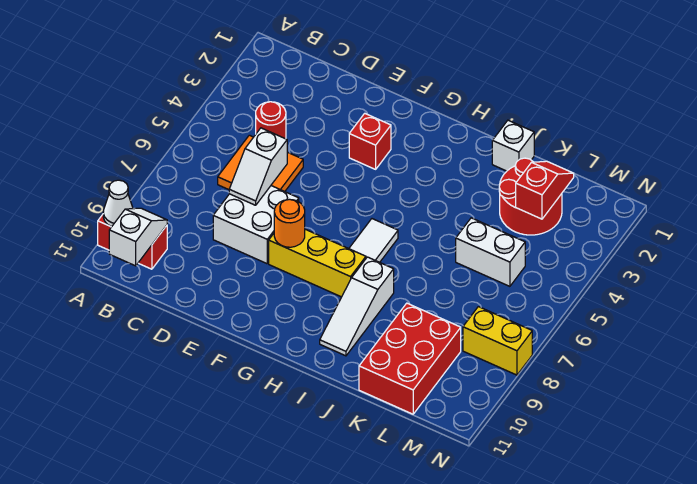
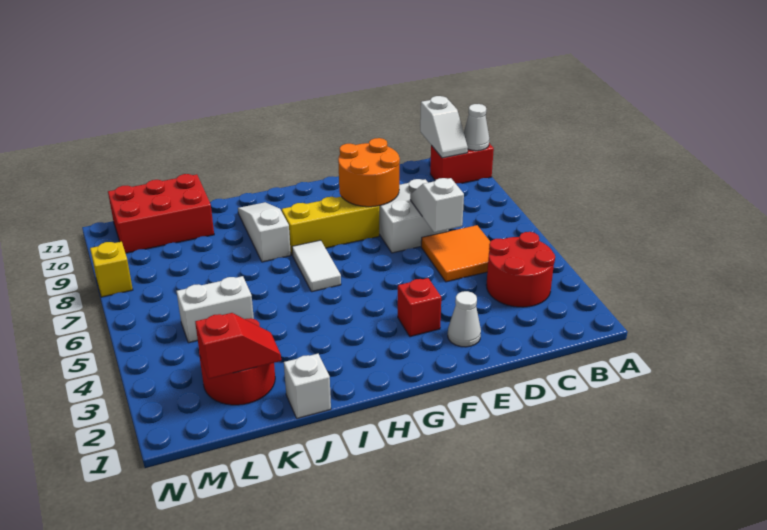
red round brick C4 level 1 -> red round brick B3:C4 level 1
none -> white cone E2 level 1
orange round brick F8 level 2 -> orange round brick E8:F9 level 2
red brick K9:L11 level 1 -> red brick K10:M11 level 1
red slope L2:L3 level 2 top 3 -> red slope K2:L2 level 2 top L
yellow brick M8:N8 level 1 -> yellow brick N8 level 1

